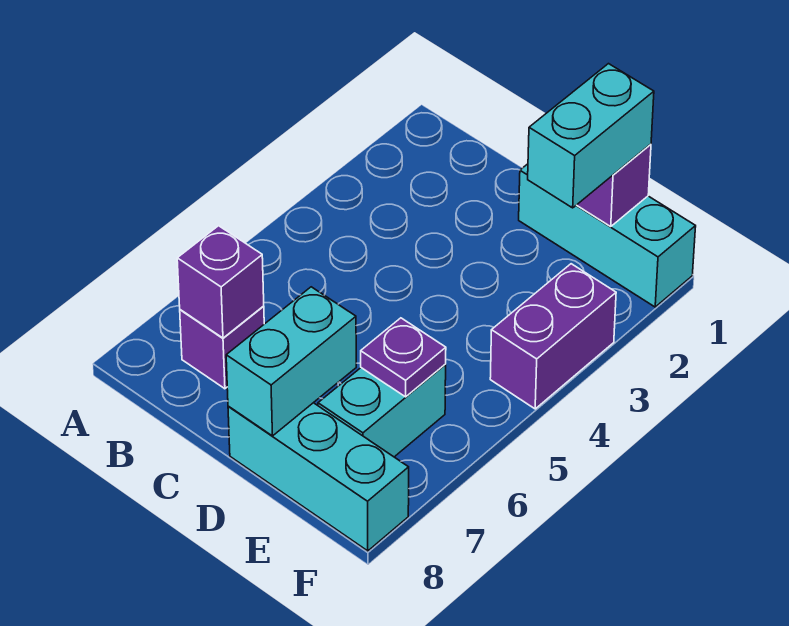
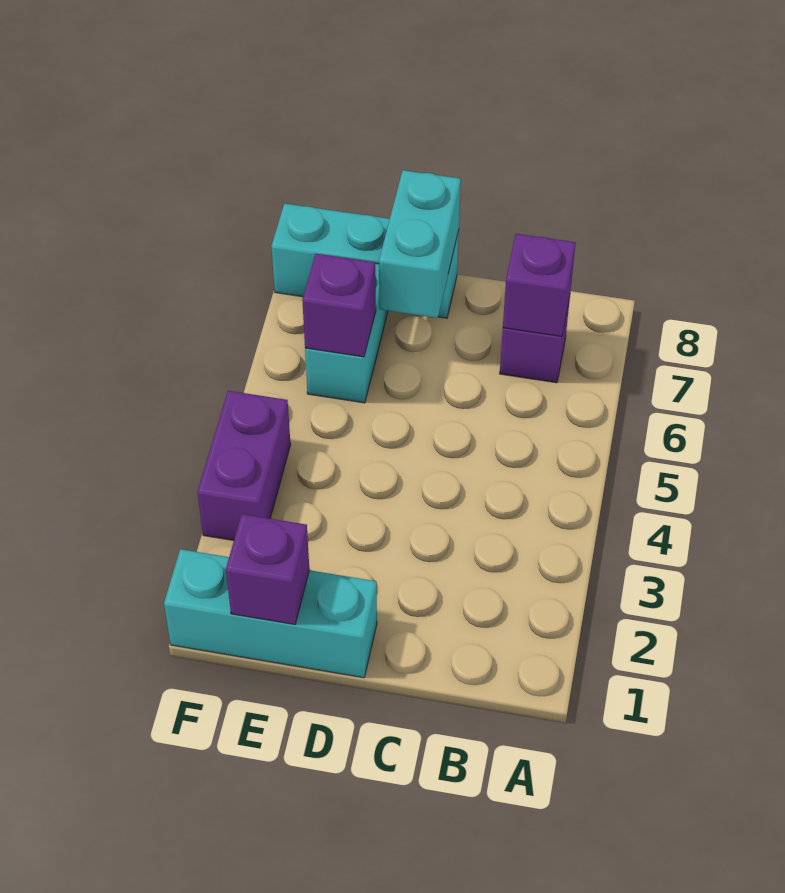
cyan brick E1:E2 level 3 -> none
purple plate E6 level 2 -> purple brick E6 level 2

